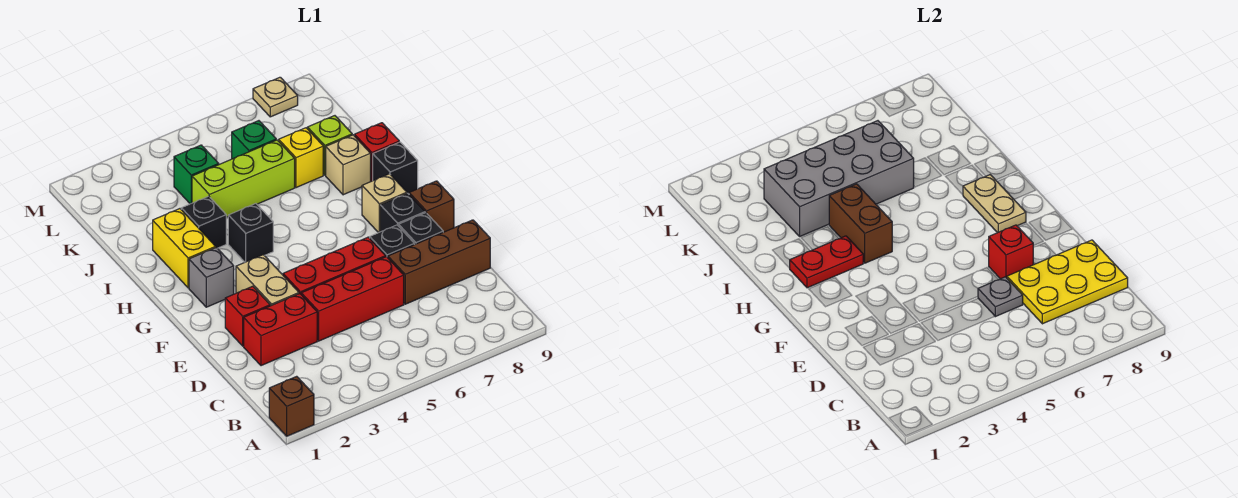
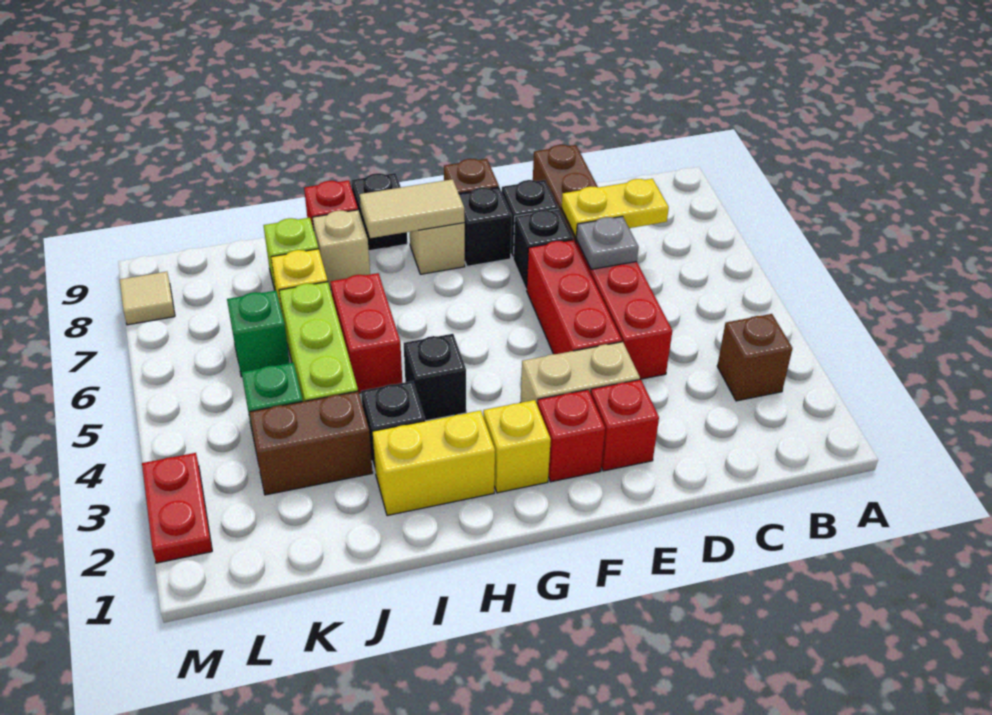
brown brick A1 level 1 -> brown brick B3 level 1
yellow plate C7:D9 level 2 -> yellow plate C7:D7 level 2
red brick D2:D3 level 1 -> red brick I5:I6 level 1
red brick E7 level 2 -> red brick F2 level 1
grey brick G2 level 1 -> yellow brick G2 level 1
tan plate G8:H8 level 2 -> tan tile G8:H8 level 2
red plate H2:H3 level 2 -> red plate M2:M3 level 1
brown brick H4:I4 level 2 -> brown brick J3:K3 level 1
grey brick J3:K6 level 2 -> none
tan plate M8 level 1 -> tan tile M8 level 1

